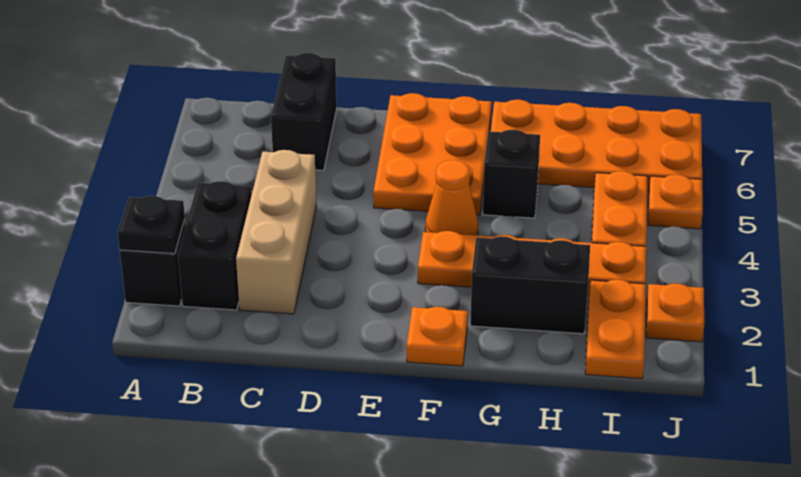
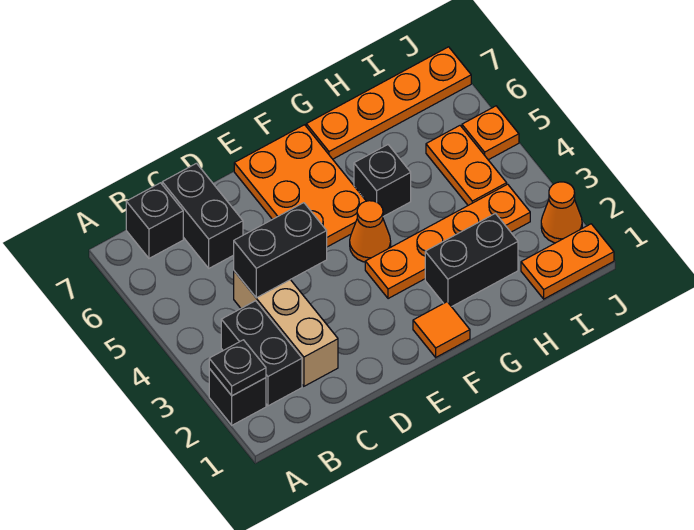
none -> black brick B7 level 1
none -> black brick C4:D4 level 2
orange plate F1 level 1 -> orange tile F1 level 1
orange plate G6:J7 level 1 -> orange plate G7:J7 level 1
orange plate I1:I2 level 1 -> orange plate I1:J1 level 1
orange plate J2 level 1 -> orange cone J2 level 1

